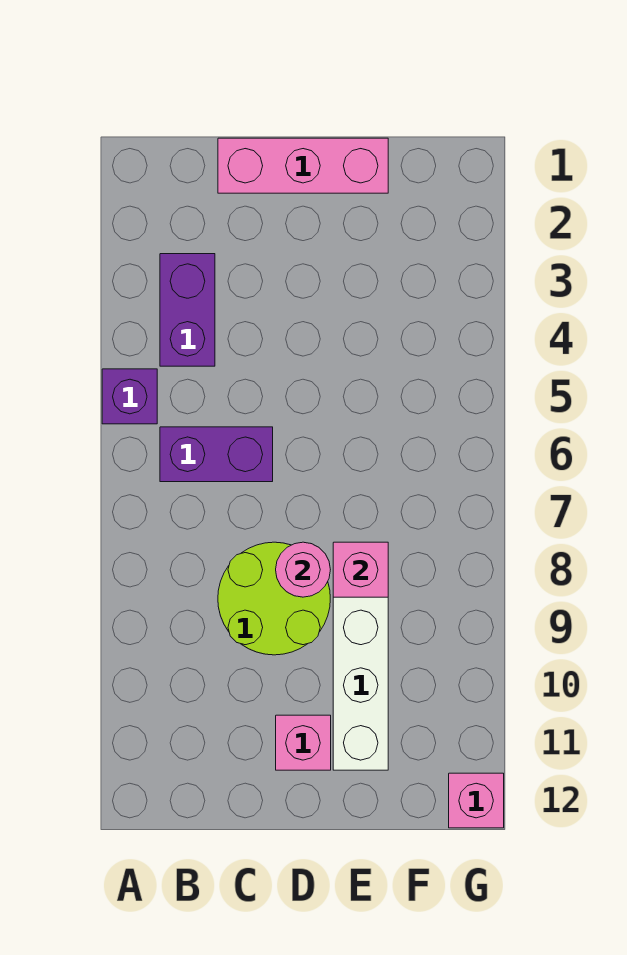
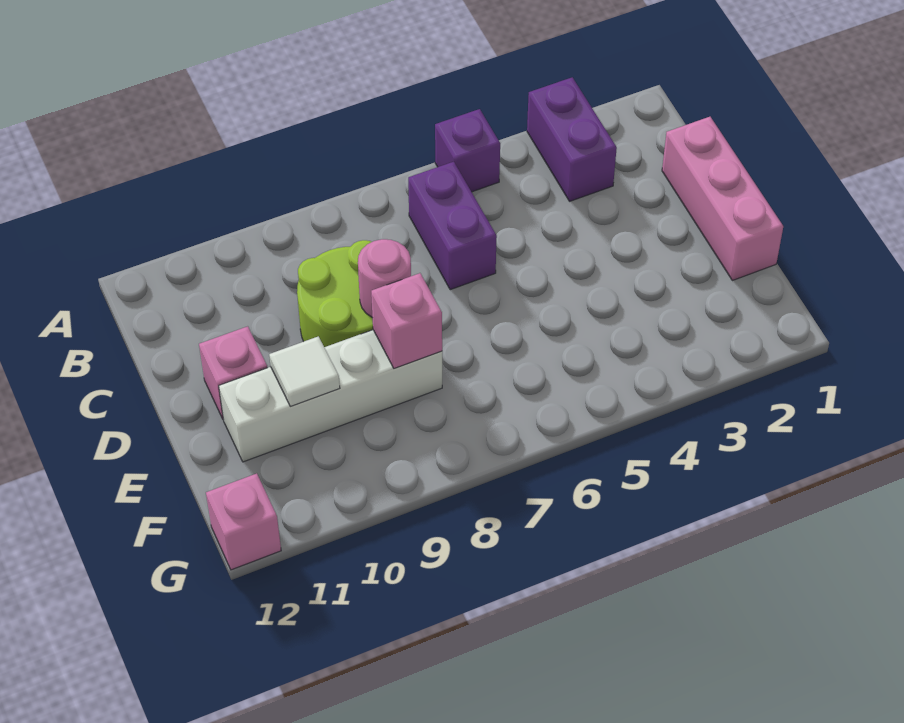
purple brick B3:B4 level 1 -> purple brick A3:B3 level 1
none -> white tile E10 level 2

